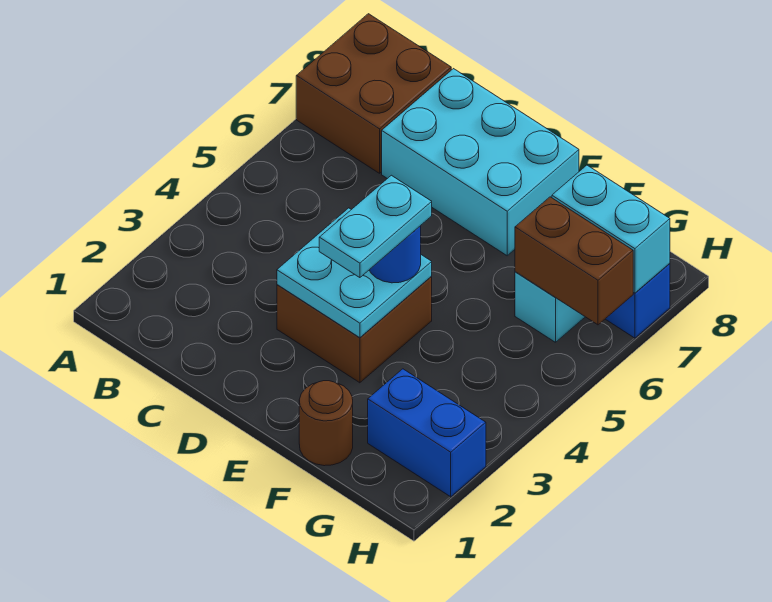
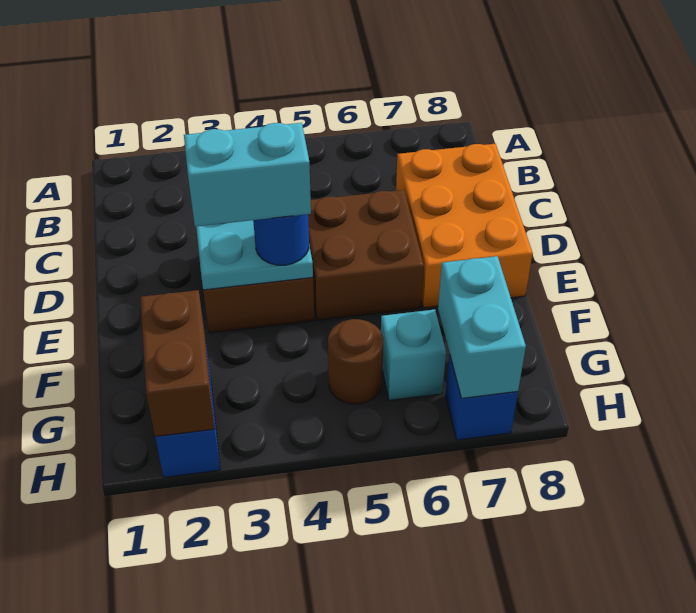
brown brick A7:B8 level 1 -> brown brick D5:E6 level 1
cyan brick C7:E8 level 1 -> orange brick C7:E8 level 1
cyan plate E3:E4 level 4 -> cyan brick E3:E4 level 4
brown round brick F1 level 1 -> brown round brick G5 level 1
brown brick G6:H6 level 2 -> brown brick G2:H2 level 2

